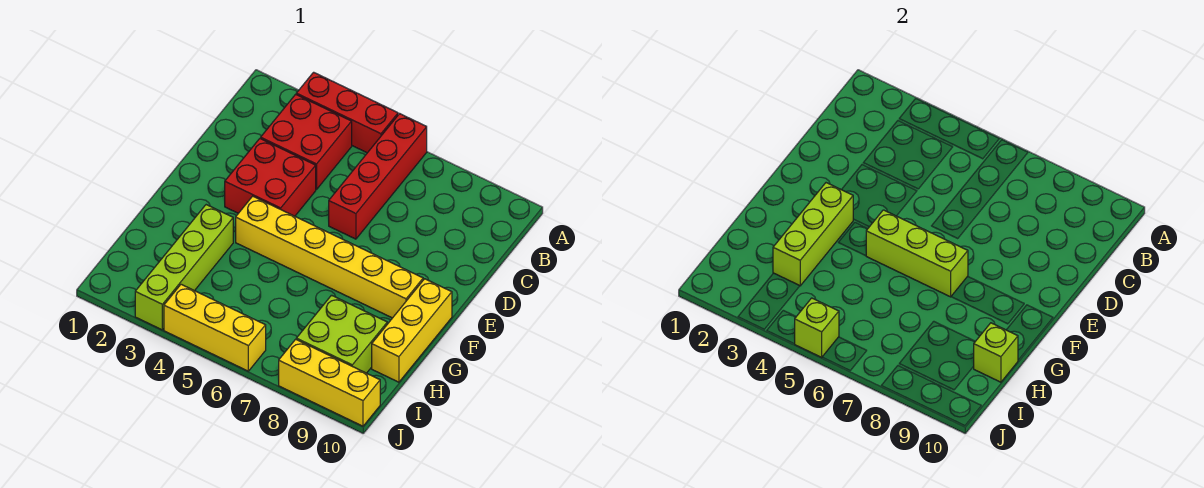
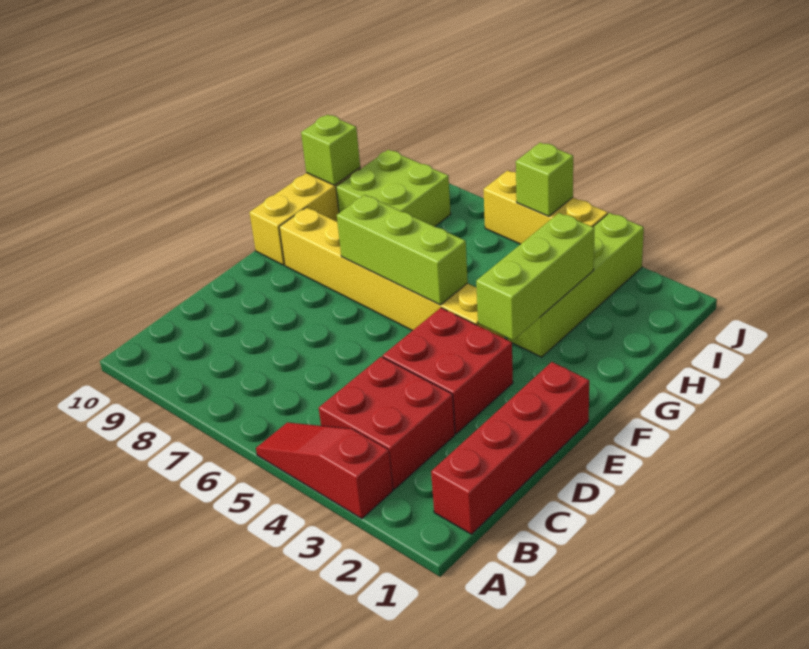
red brick A3:A5 level 1 -> red slope A3:A5 level 1 top 3
red brick A6:D6 level 1 -> red brick B1:E1 level 1
yellow brick J8:J10 level 1 -> none

